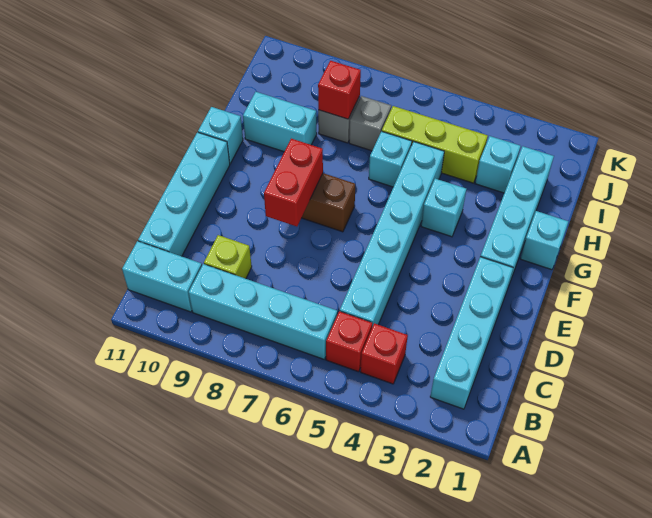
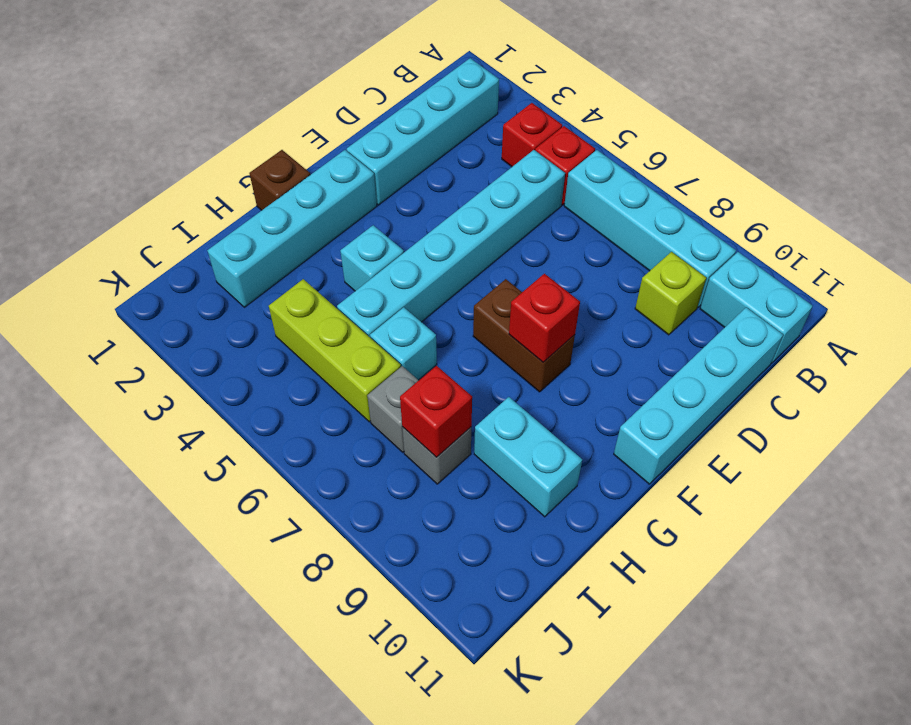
red brick E8:F8 level 2 -> red brick F8 level 2
cyan brick G1 level 1 -> brown brick G1 level 1
cyan brick G11 level 1 -> none
cyan brick I3 level 1 -> none

